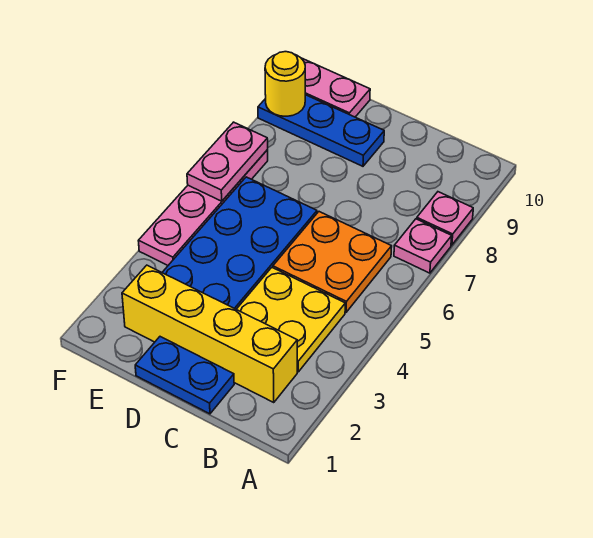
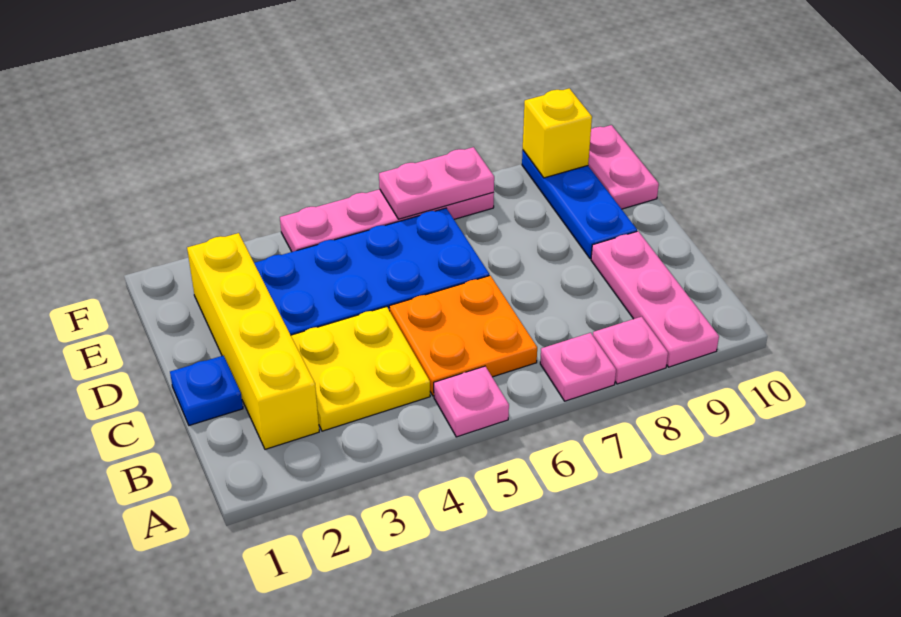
none -> pink plate A5 level 1
none -> pink plate A9:C9 level 1
blue plate C1:D1 level 1 -> blue plate C1 level 1
yellow round brick F9 level 2 -> yellow brick F9 level 2

